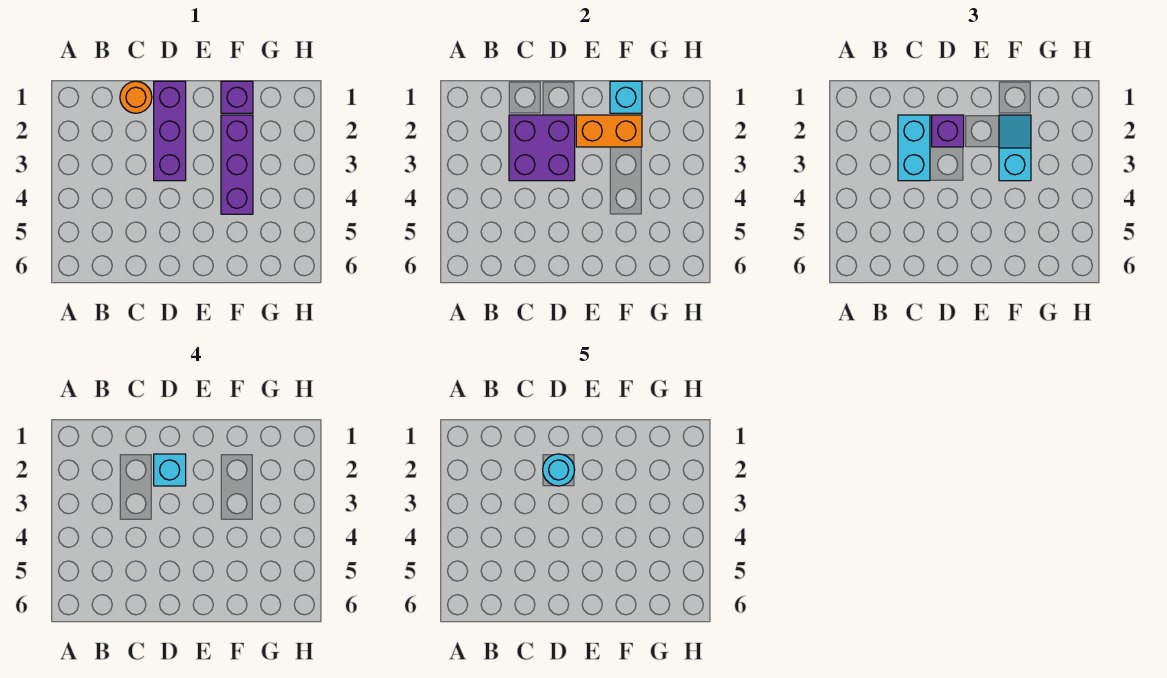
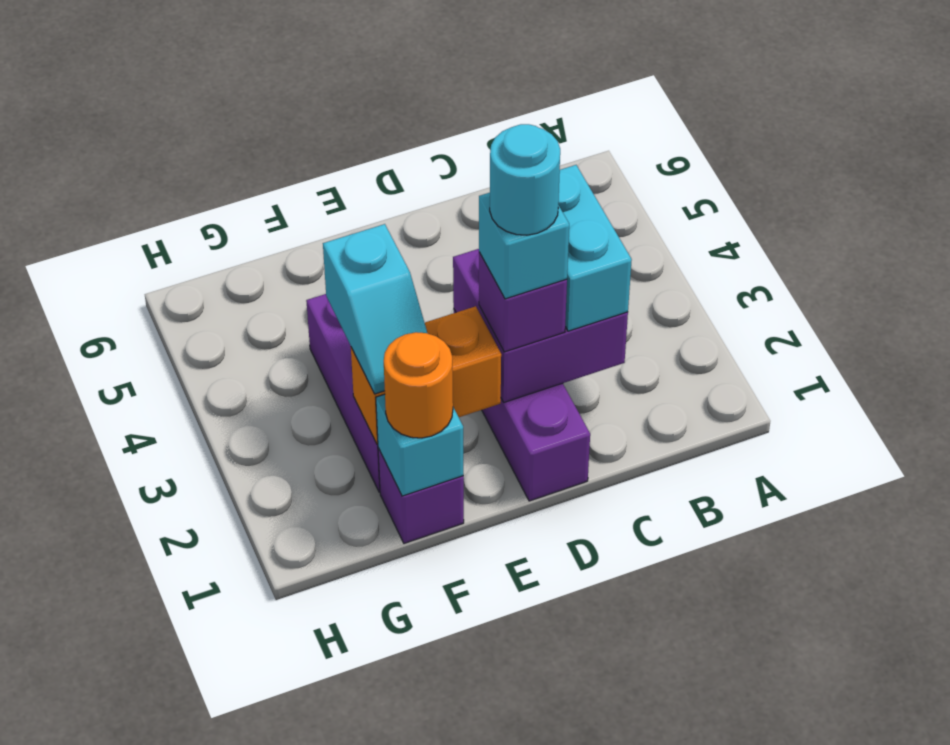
orange round brick C1 level 1 -> orange round brick F1 level 3

